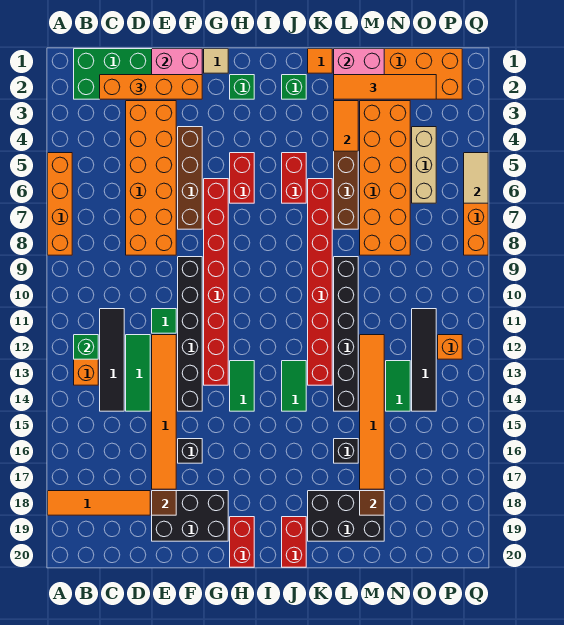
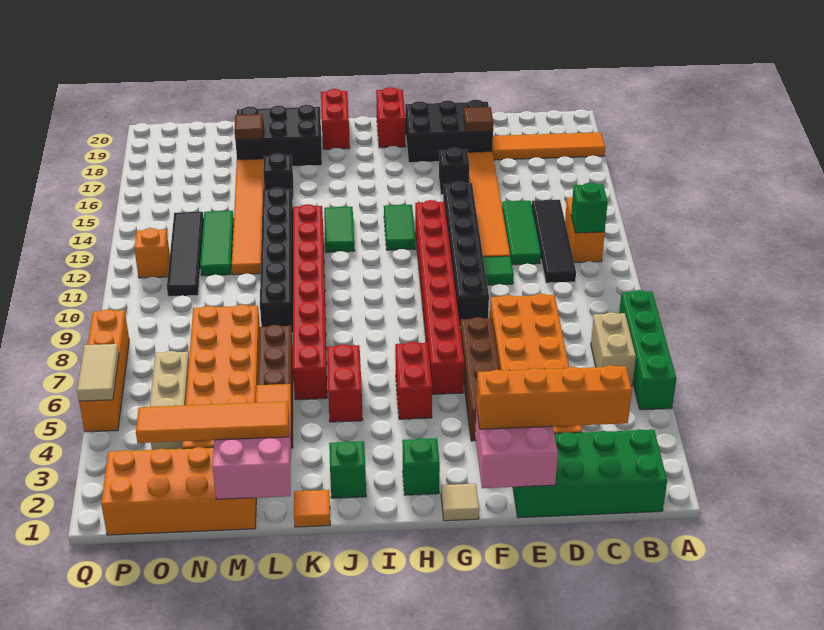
orange brick A5:A8 level 1 -> green brick A5:A8 level 1
none -> tan brick B6:B7 level 1
green tile N13:N14 level 1 -> green tile N12:N14 level 1

